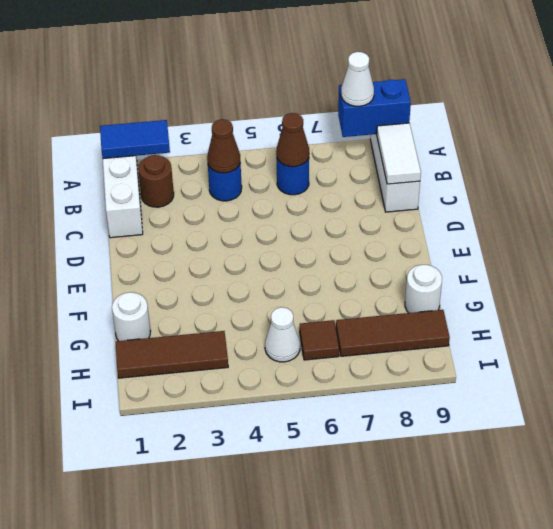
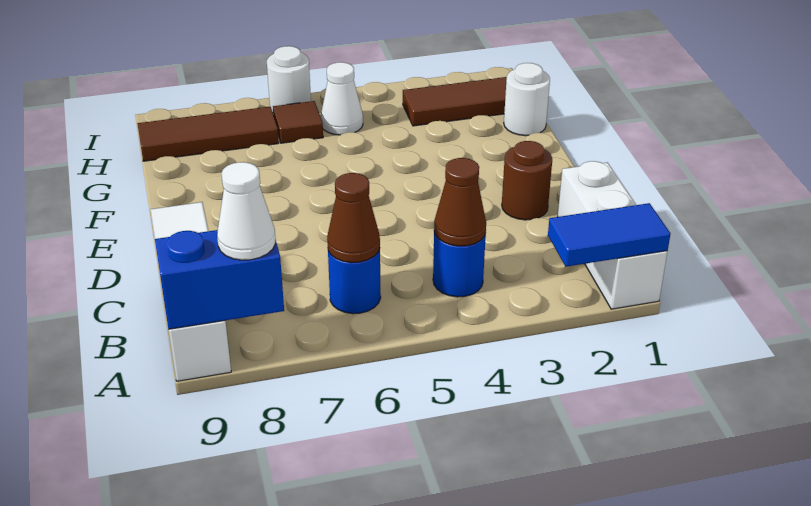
brown round brick B2 level 1 -> brown round brick D2 level 1
white round brick G9 level 1 -> white round brick I6 level 1

